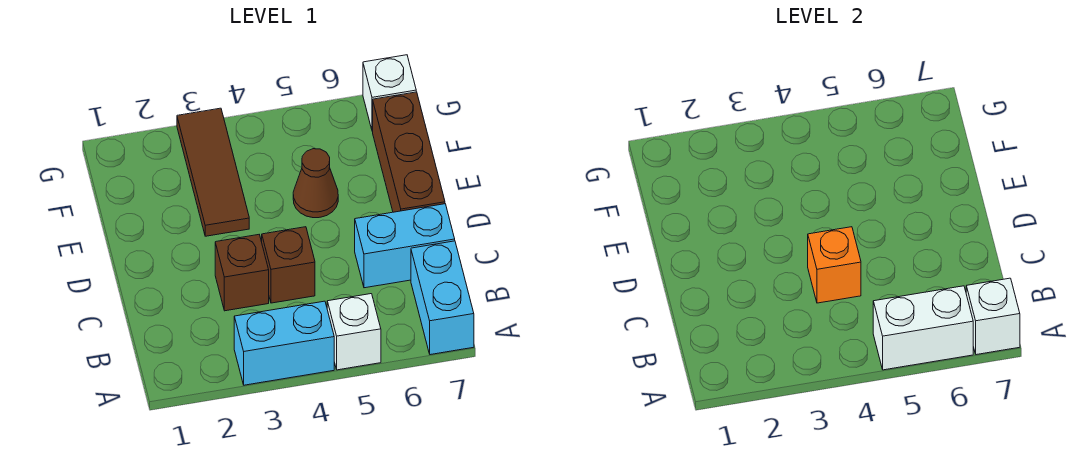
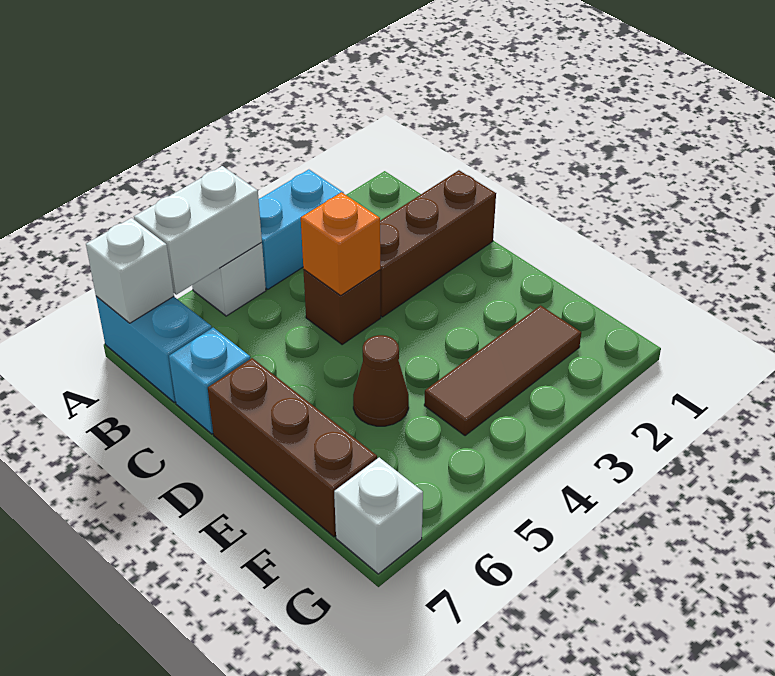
brown brick C3 level 1 -> brown brick C1:C3 level 1
cyan brick C6:C7 level 1 -> cyan brick C7 level 1
brown tile E3:G3 level 1 -> brown tile F2:F4 level 1

